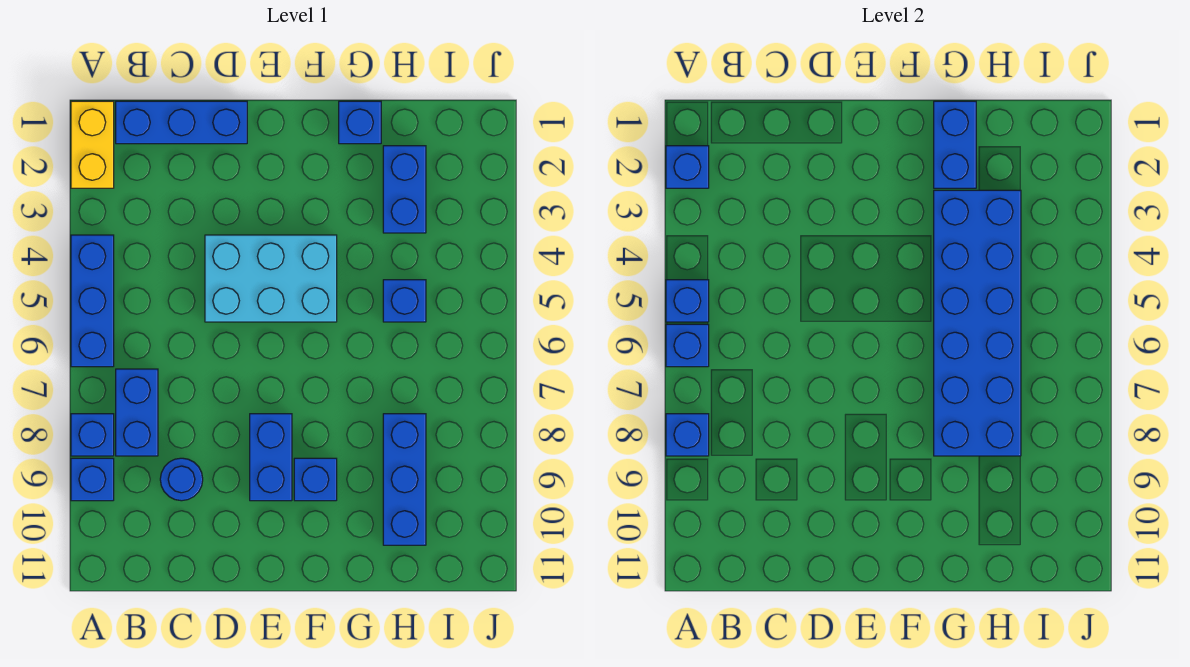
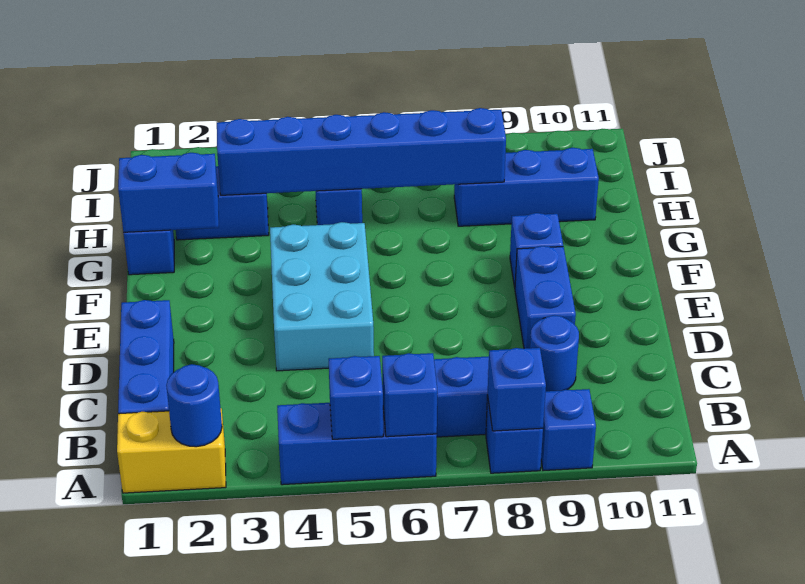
blue brick A2 level 2 -> blue round brick A2 level 2
blue brick E8:E9 level 1 -> blue brick D9:E9 level 1
blue brick G3:H8 level 2 -> blue brick H3:H8 level 2

